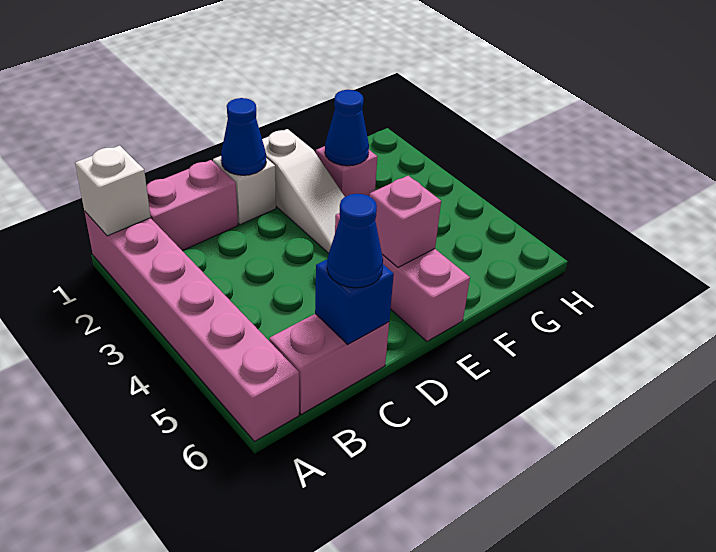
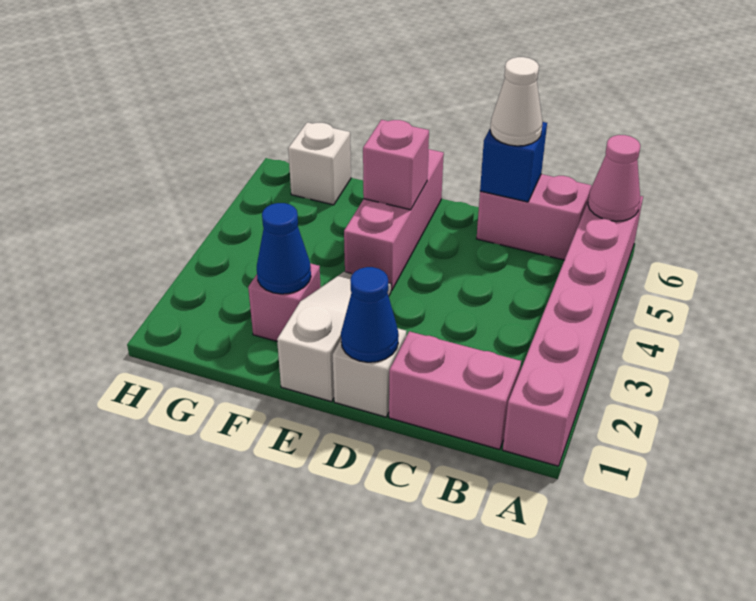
white brick A1 level 2 -> white brick G6 level 1
none -> pink cone A6 level 2
blue cone C6 level 3 -> white cone C6 level 3

